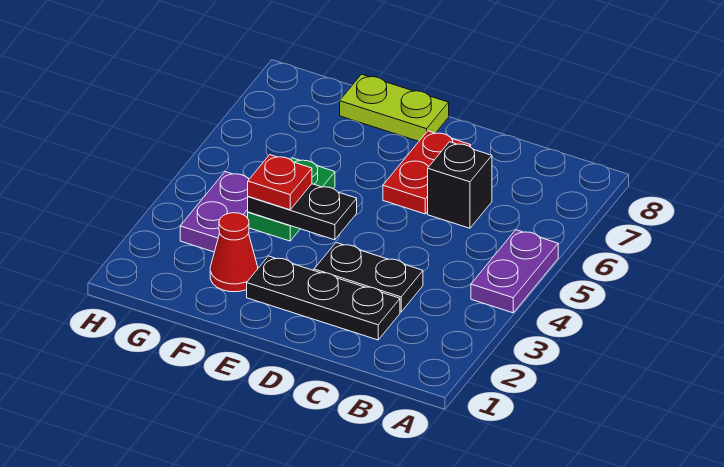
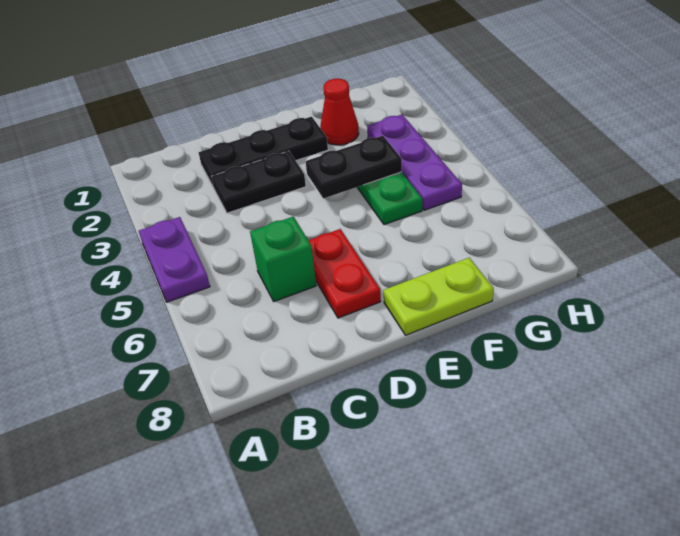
black brick C6 level 1 -> green brick C6 level 1
red plate F4 level 3 -> none
purple plate G3:G4 level 1 -> purple plate G3:G5 level 1

